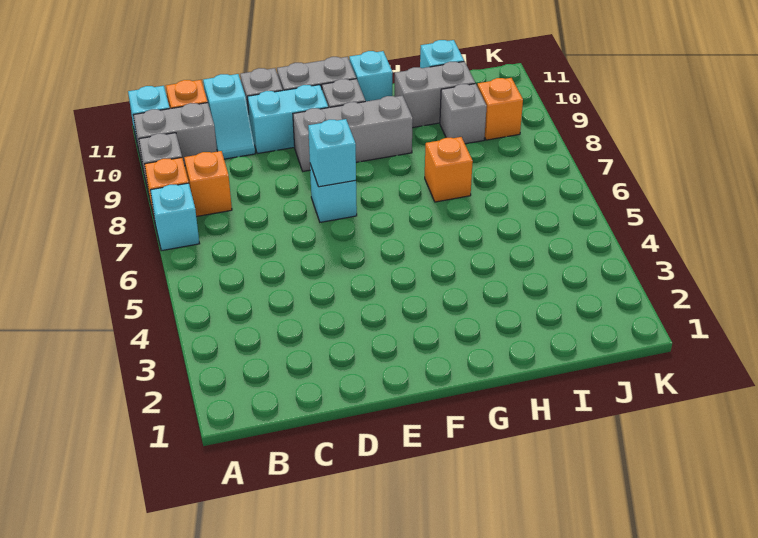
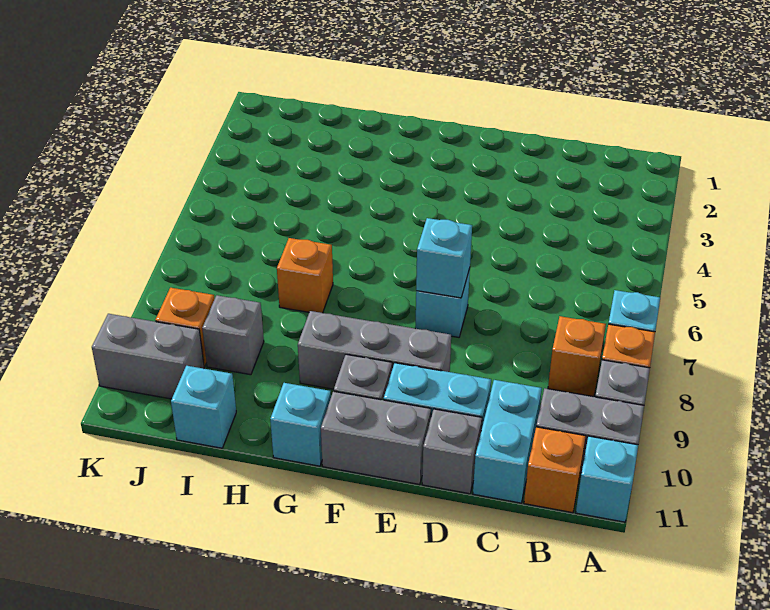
cyan slope C10:C11 level 1 top 11 -> cyan brick C10:C11 level 1
grey brick H10:I10 level 1 -> grey brick J10:K10 level 1

